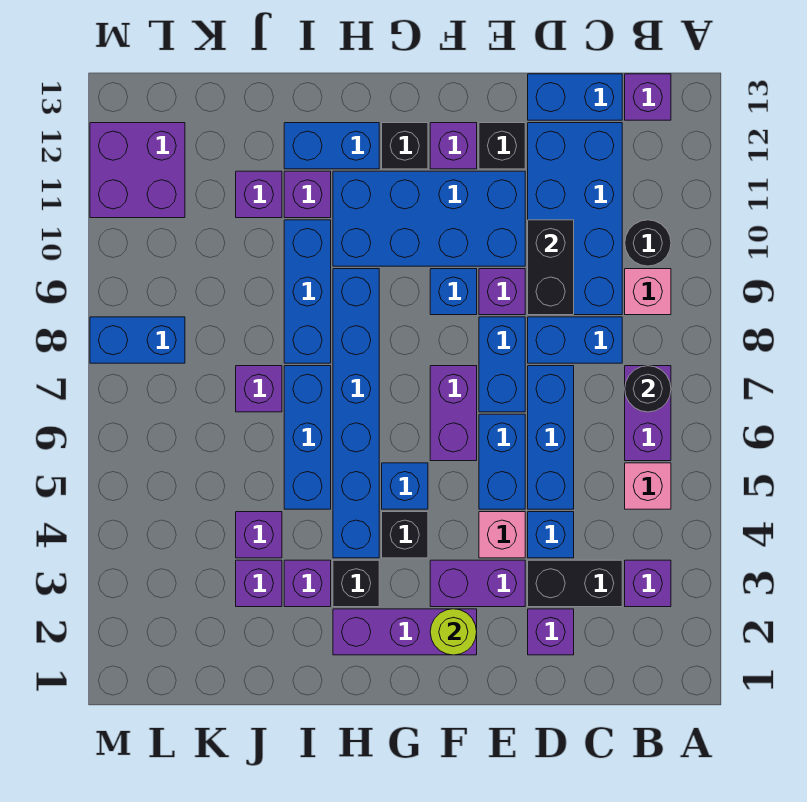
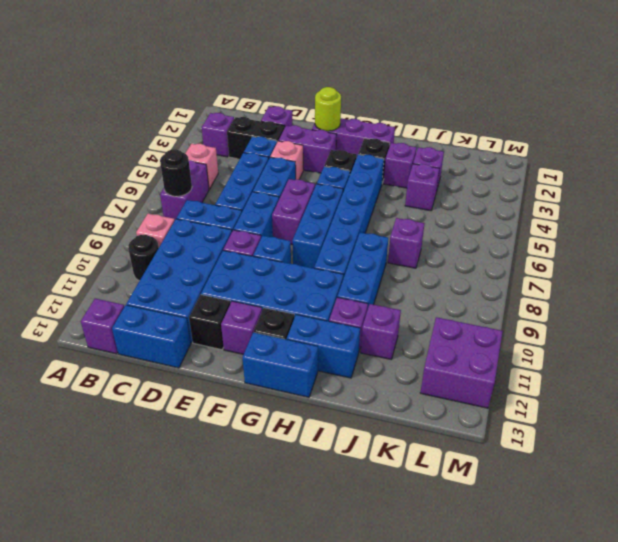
black brick D9:D10 level 2 -> none
blue brick I5:I7 level 1 -> blue brick G6:G8 level 1
blue brick L8:M8 level 1 -> blue brick G13:H13 level 1

